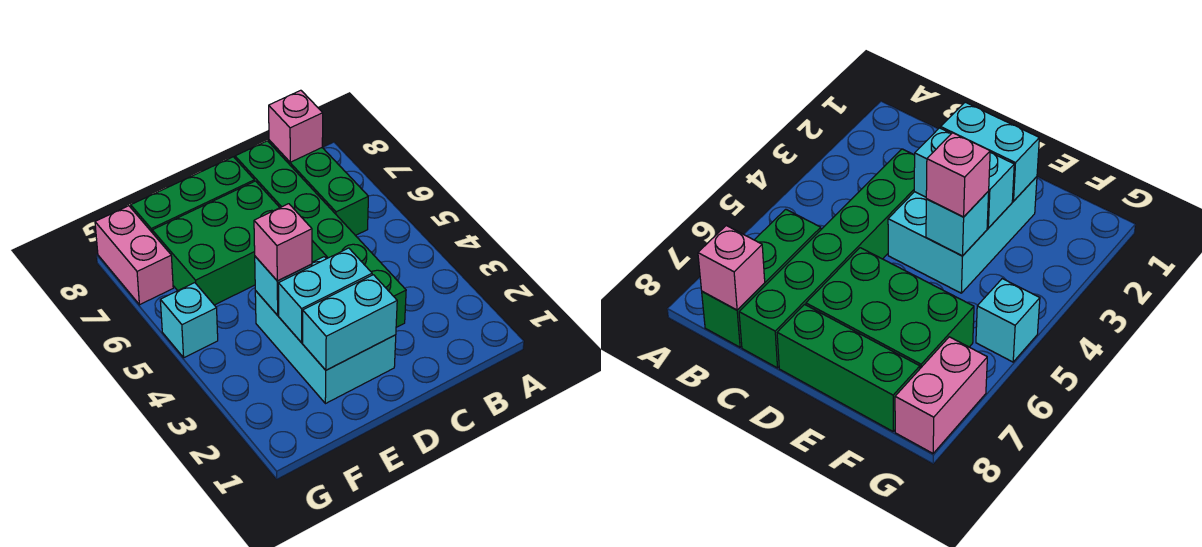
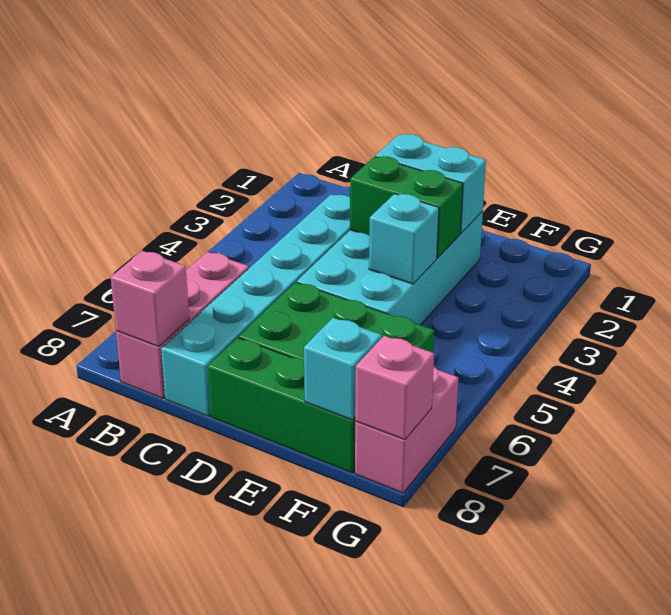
green brick B6:B8 level 1 -> pink brick B6:B8 level 1
green brick C3:C8 level 1 -> cyan brick C3:C8 level 1
cyan brick D2:E4 level 1 -> cyan brick D2:E5 level 1
cyan brick D3:E3 level 2 -> green brick D3:E3 level 2
pink brick E4 level 3 -> pink brick G8 level 2
cyan brick G5 level 1 -> cyan brick F8 level 2

